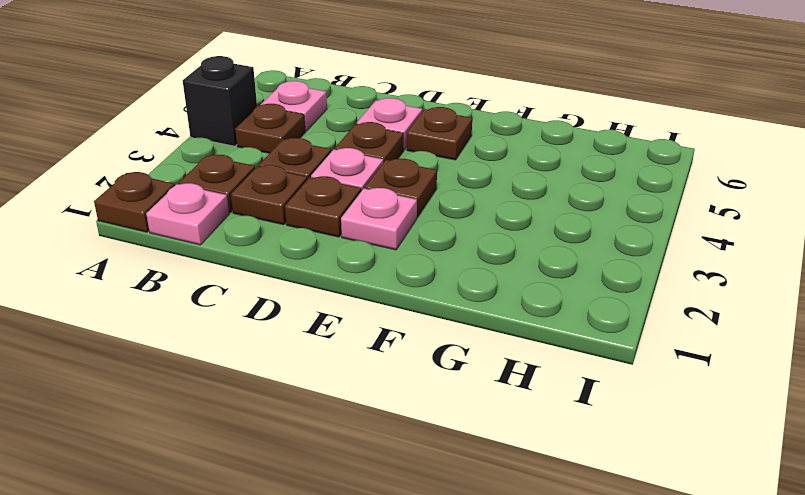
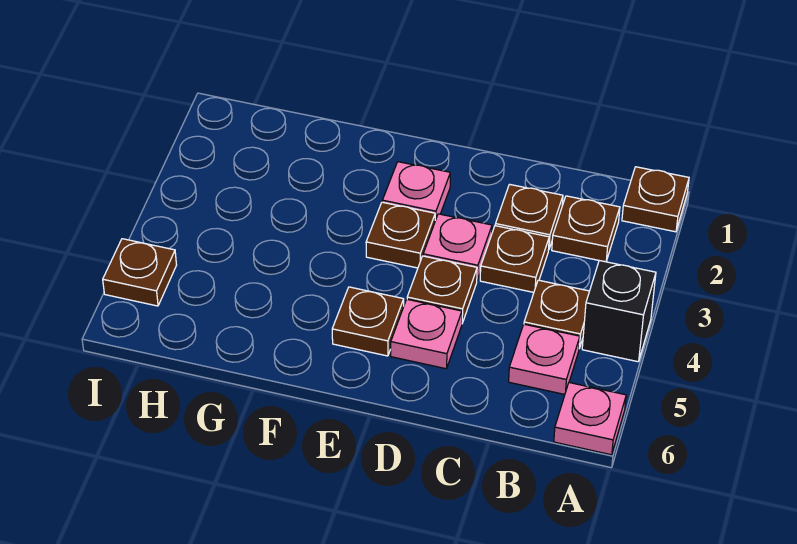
pink plate B1 level 1 -> pink plate A6 level 1
brown plate D2 level 1 -> brown plate I5 level 1

